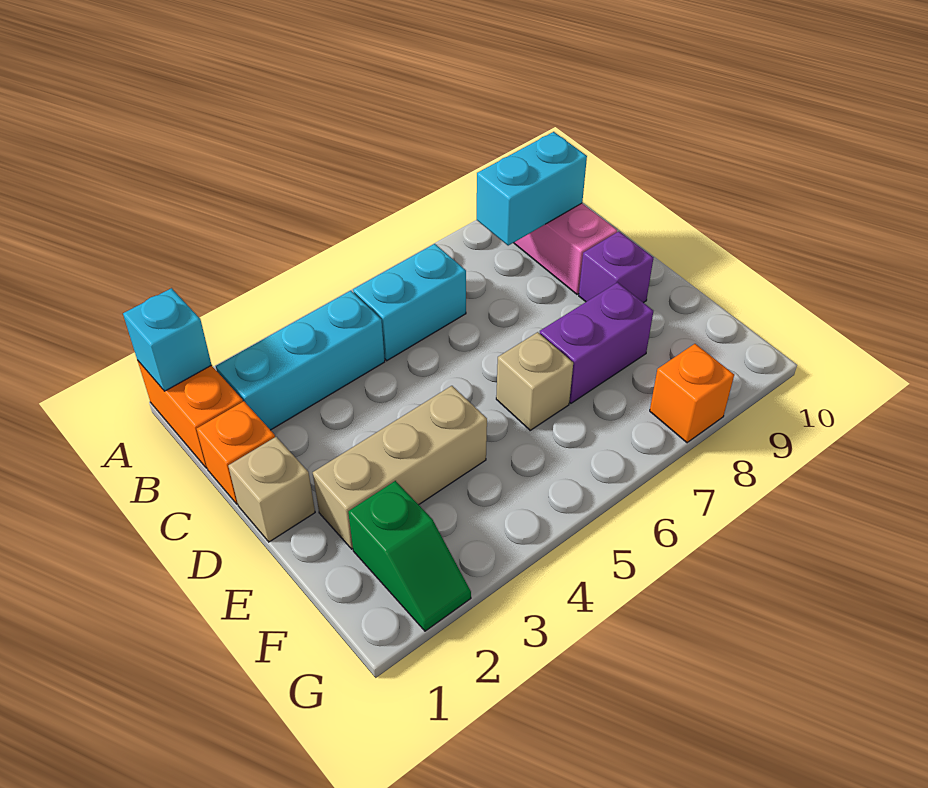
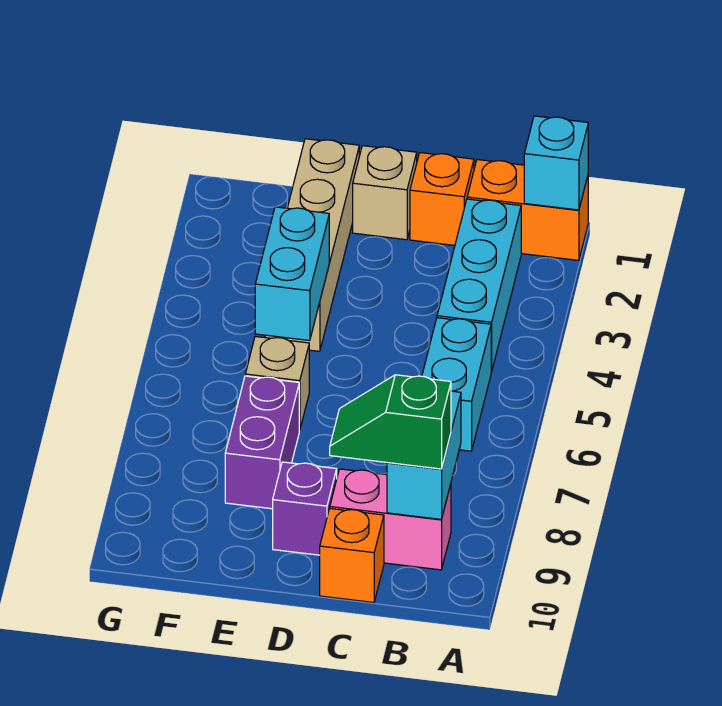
tan brick E2:E4 level 1 -> tan brick E1:E4 level 1
none -> cyan brick E4:E5 level 2
green slope F2:G2 level 1 top F -> green slope B9:C9 level 3 top B
orange brick G8 level 1 -> orange brick C10 level 1

